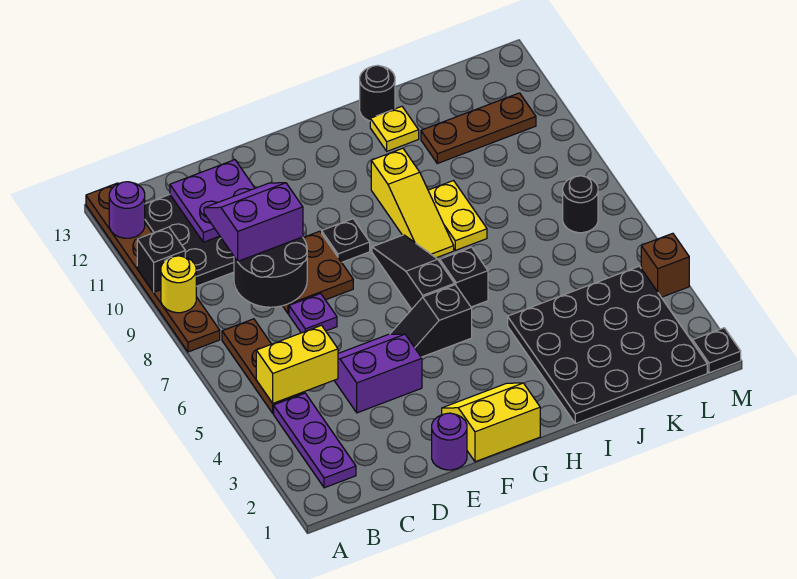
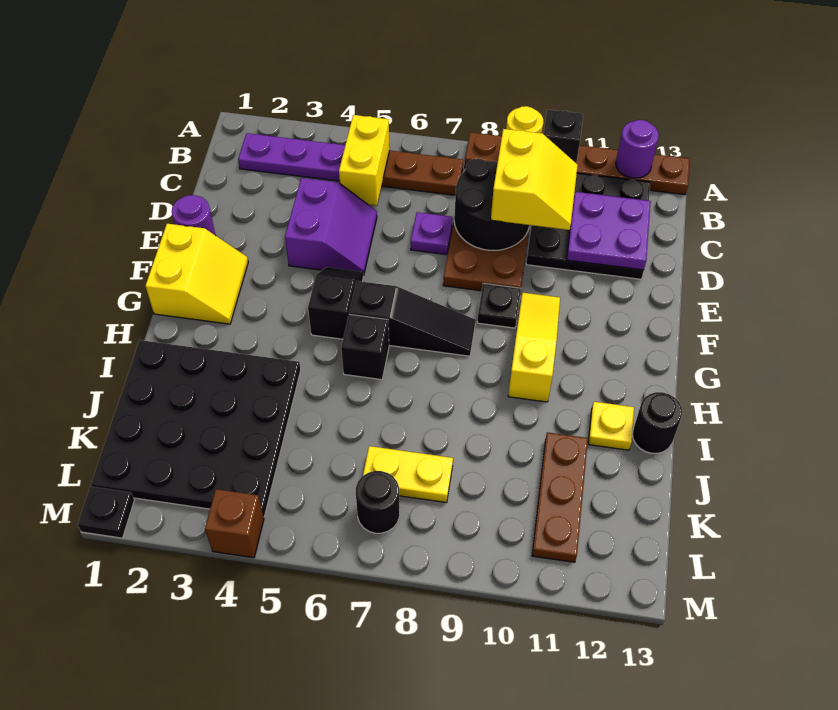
purple slope C9:D10 level 3 top 9 -> yellow slope C9:D10 level 3 top 9
yellow slope H8:H10 level 1 top 10 -> yellow slope F10:H10 level 1 top H
yellow plate I8:I9 level 1 -> yellow plate K7:K8 level 1

